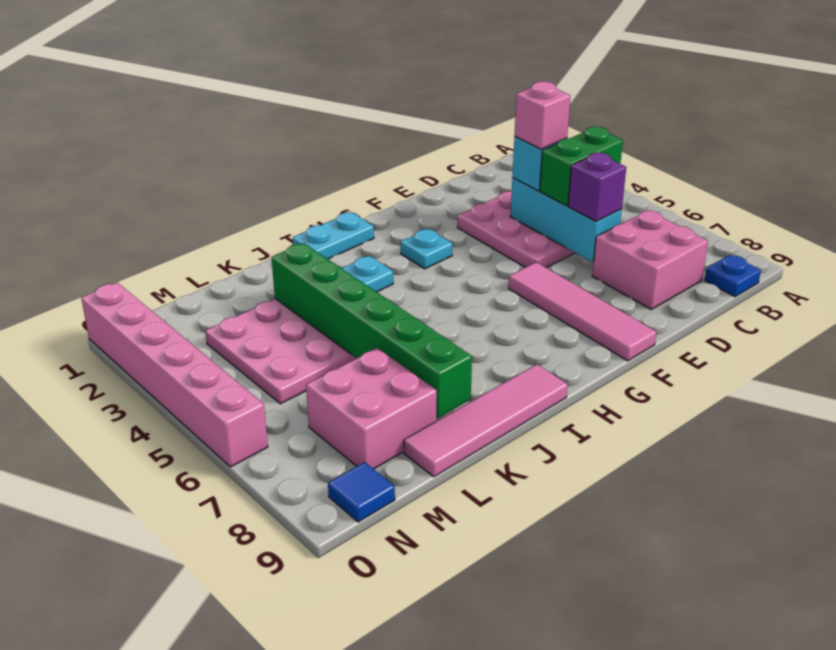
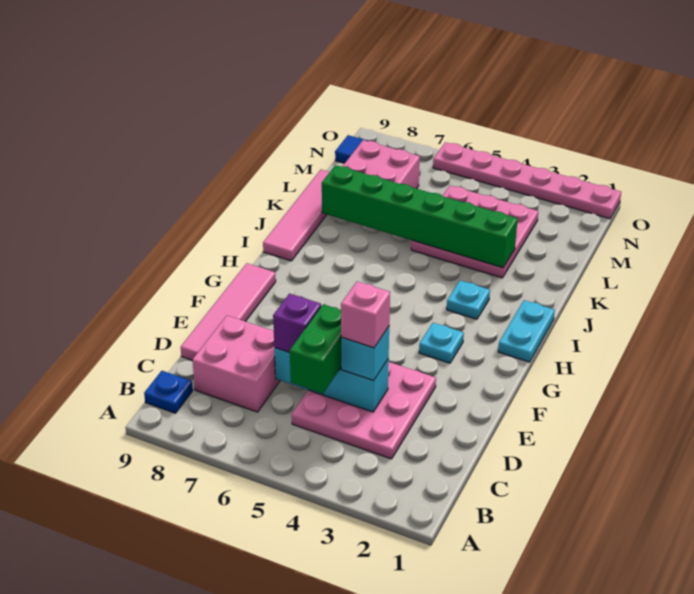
pink tile F6:F9 level 1 -> pink tile D9:G9 level 1
pink brick O1:O6 level 1 -> pink plate O1:O6 level 1

